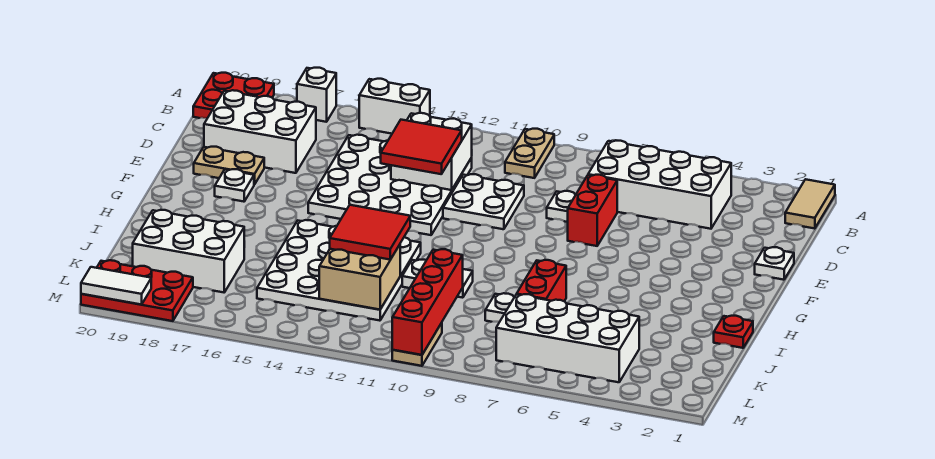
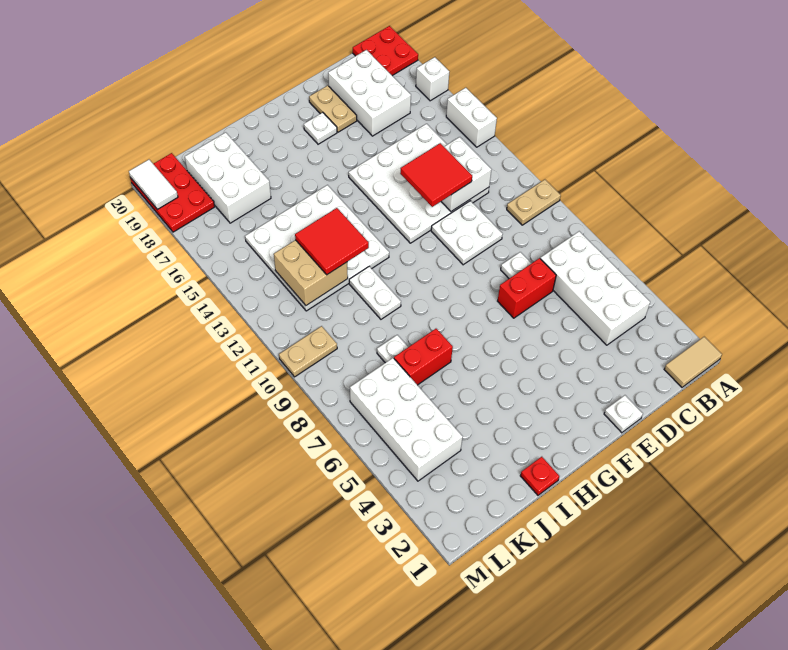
red brick J10:M10 level 2 -> none

